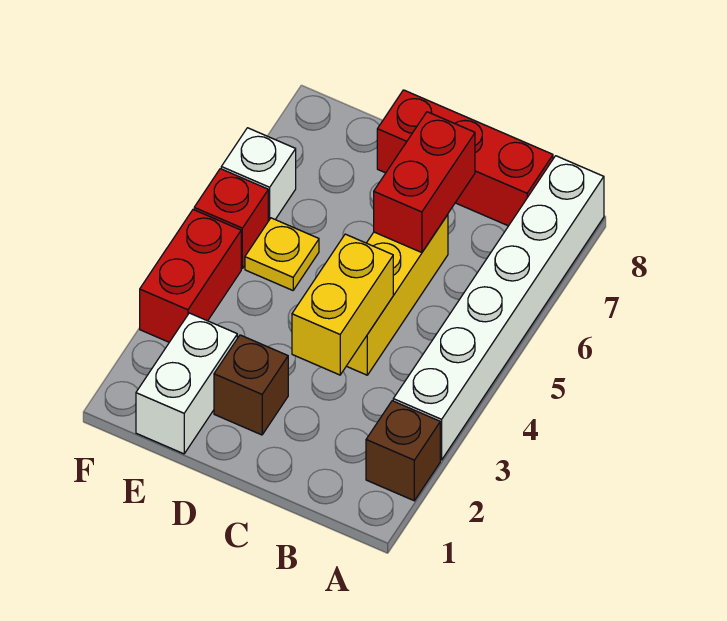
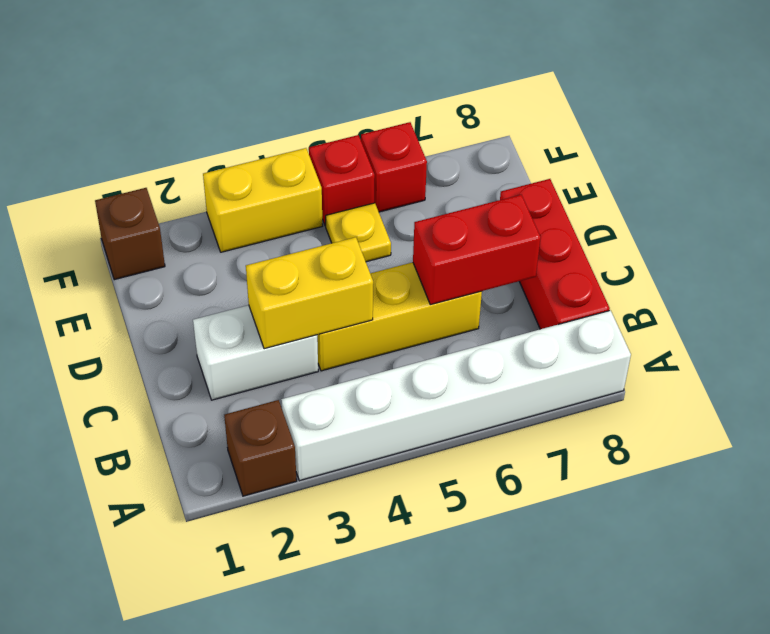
brown brick D2 level 1 -> brown brick F1 level 1
white brick E1:E2 level 1 -> white brick C2:C3 level 1
red brick F3:F4 level 1 -> yellow brick F3:F4 level 1
white brick F6 level 1 -> red brick F6 level 1

